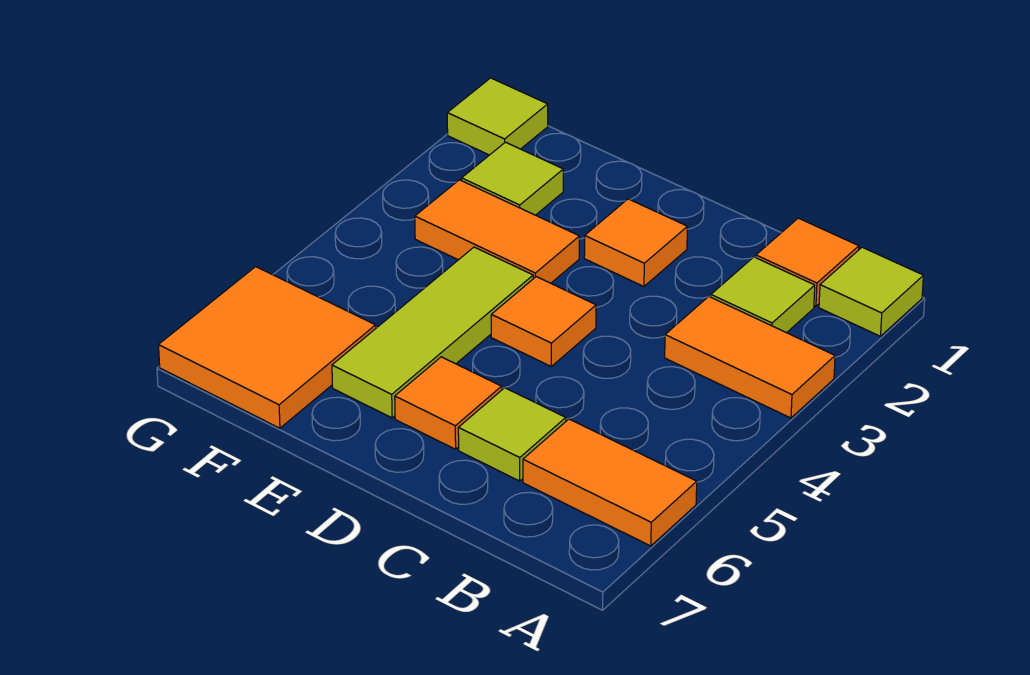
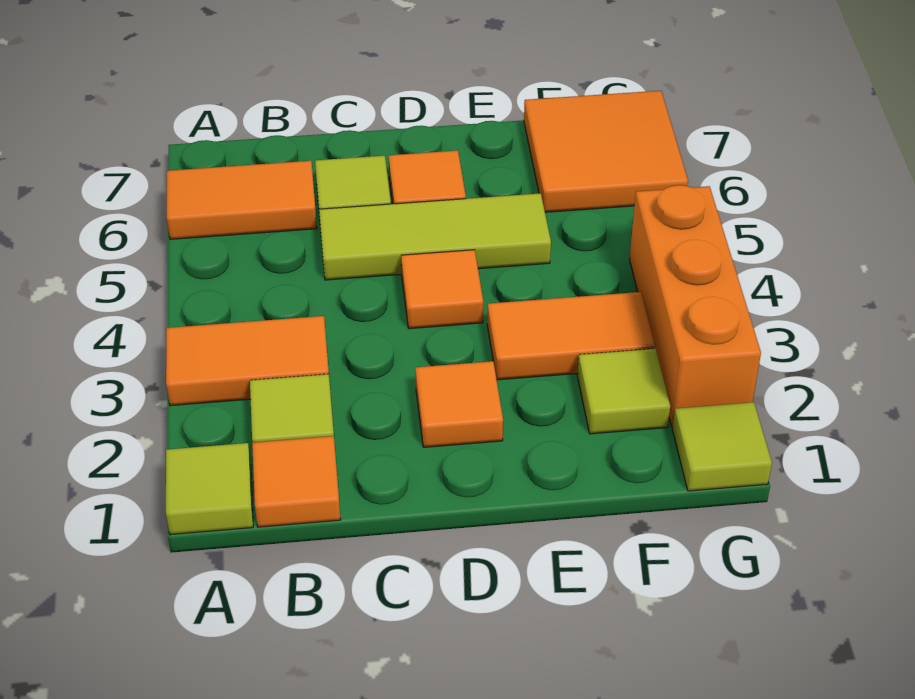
lime tile E4:E6 level 1 -> lime tile C5:E5 level 1
none -> orange brick G2:G4 level 1

